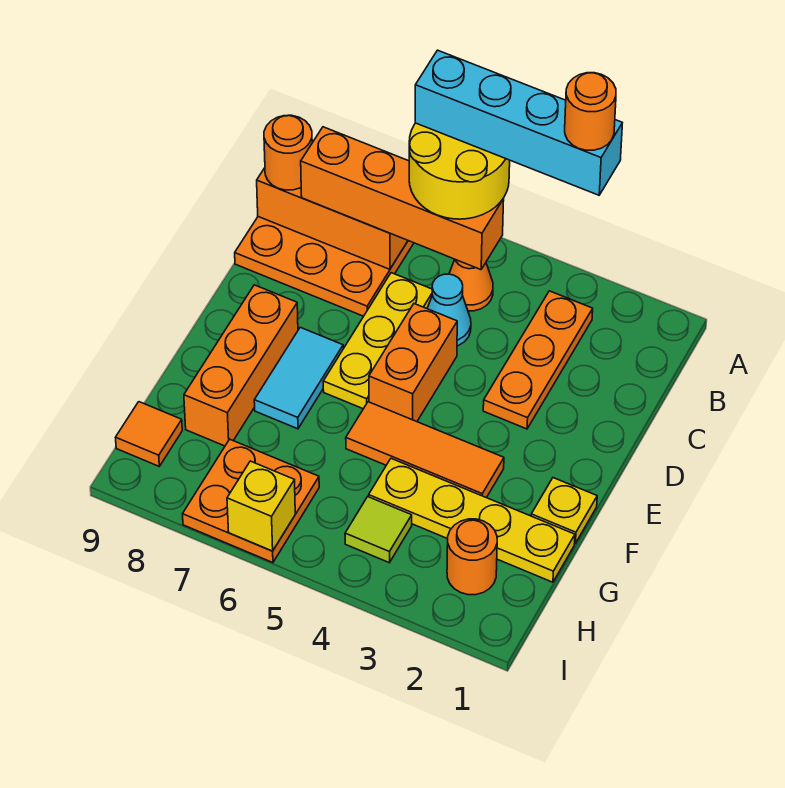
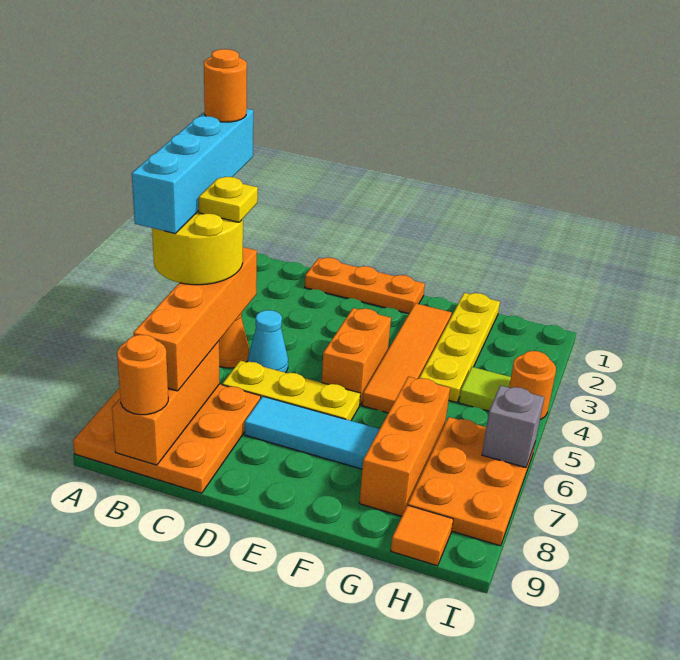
orange plate B3:D3 level 1 -> orange plate C1:E1 level 1
orange brick D5:E5 level 1 -> orange brick E4:E5 level 1
cyan tile E7:F7 level 1 -> cyan tile D7:F7 level 1
orange brick E8:G8 level 1 -> orange brick G6:G8 level 1
yellow plate F1 level 1 -> yellow plate B5 level 5
orange tile F3:F5 level 1 -> orange tile F2:F5 level 1
orange round brick H2 level 1 -> orange round brick I4 level 1
orange plate H6:I7 level 1 -> orange plate H6:I8 level 1
yellow brick I6 level 2 -> grey brick I6 level 2

